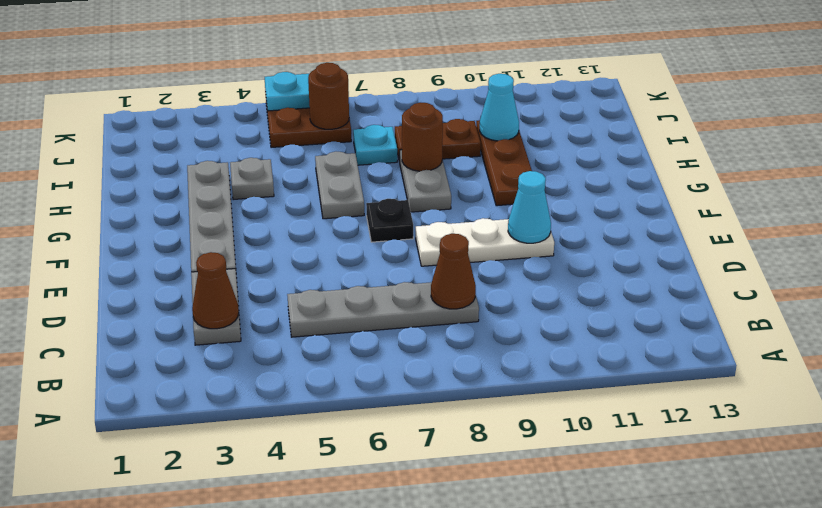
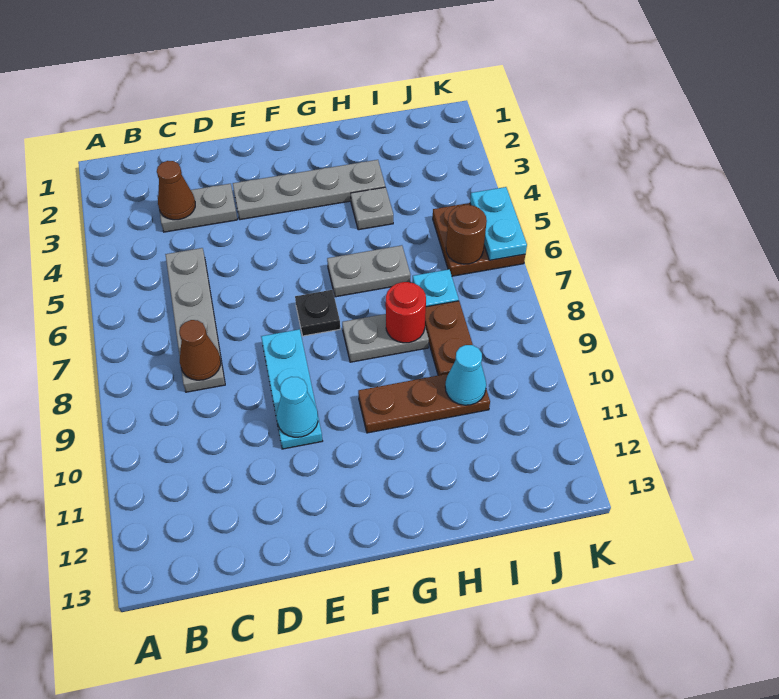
white plate E8:E10 level 1 -> cyan plate E8:E10 level 1
brown round brick H8 level 2 -> red round brick H8 level 2

